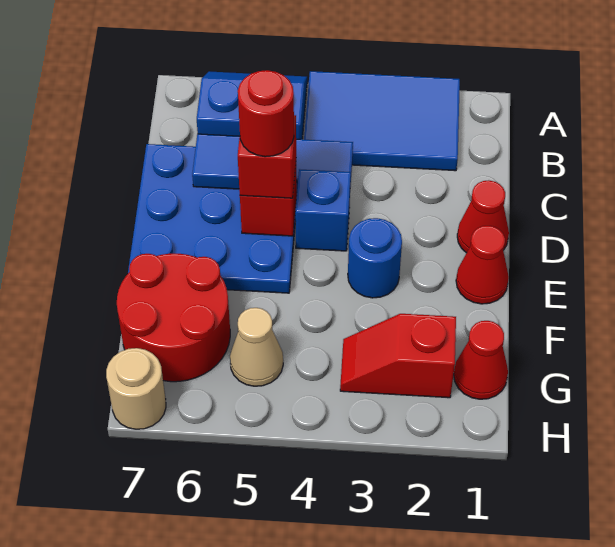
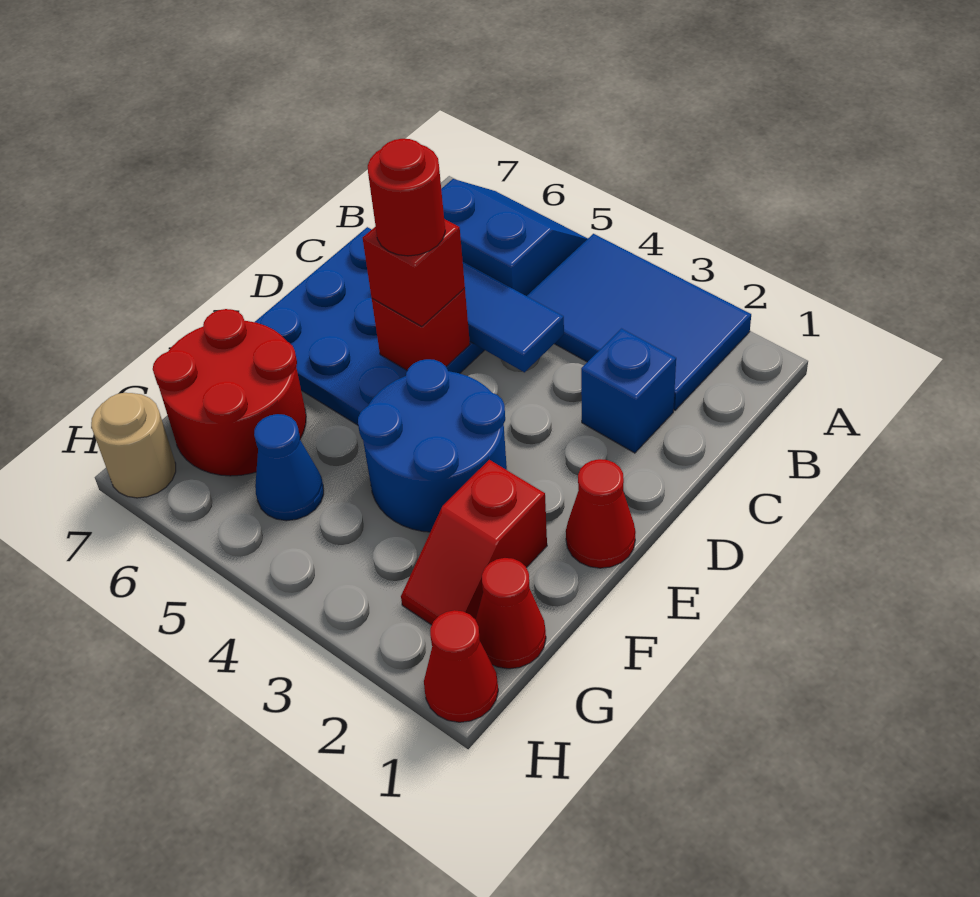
red cone D1 level 1 -> red cone H1 level 1
blue brick D4 level 1 -> blue brick C2 level 1
blue round brick E3 level 1 -> blue round brick E3:F4 level 1
red slope G2:G3 level 1 top 2 -> red slope F2:G2 level 1 top F
tan cone G5 level 1 -> blue cone G5 level 1

